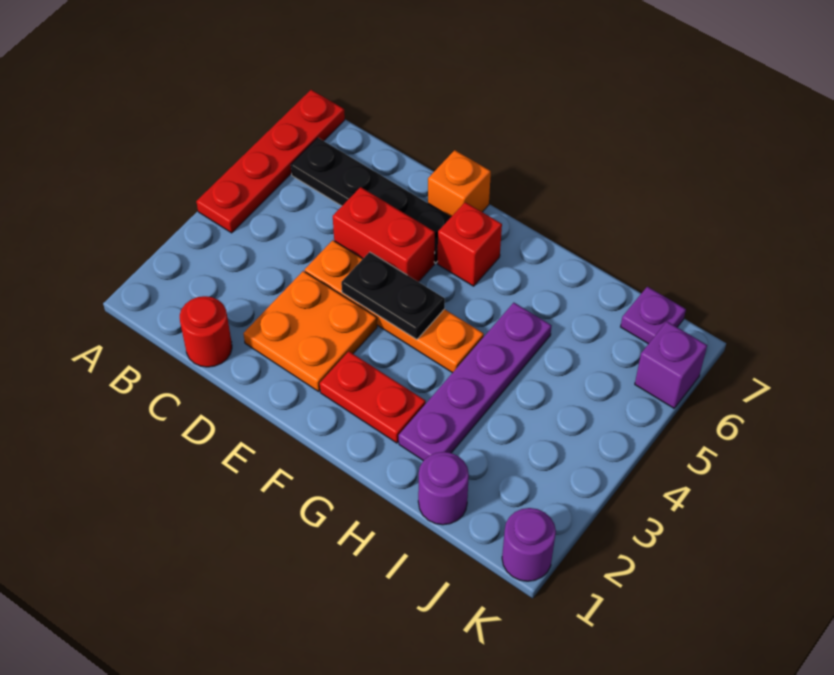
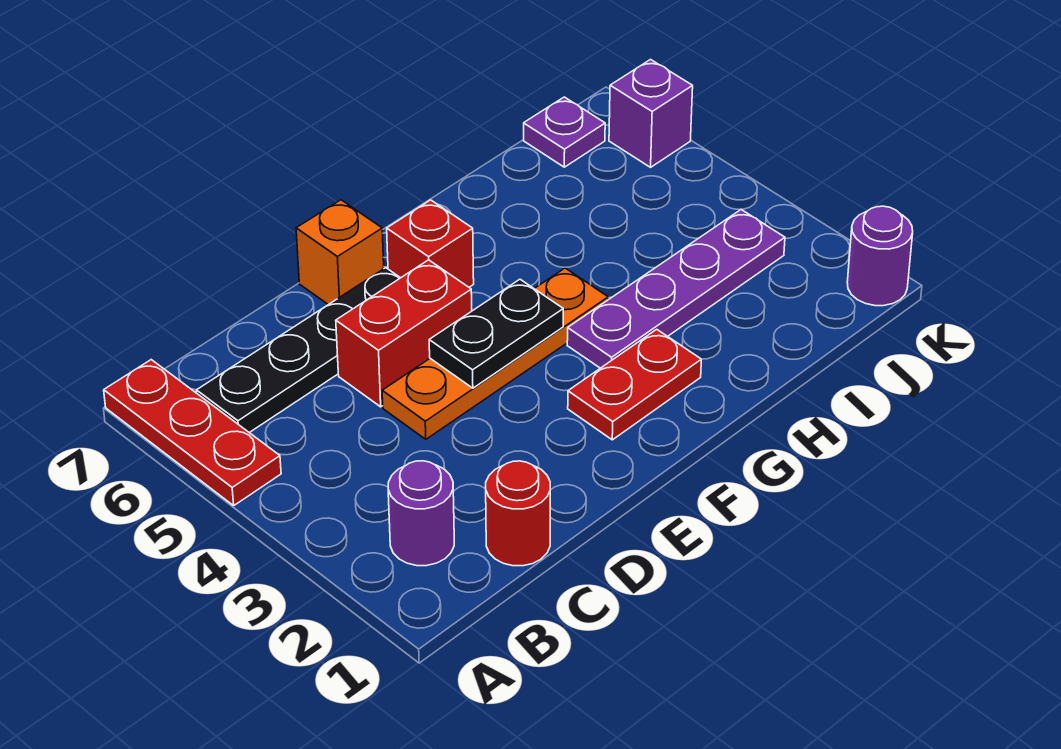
red plate A4:A7 level 1 -> red plate A5:A7 level 1
orange plate D2:E3 level 1 -> none
purple plate H2:H5 level 1 -> purple plate G3:J3 level 1
purple round brick I1 level 1 -> purple round brick B2 level 1

